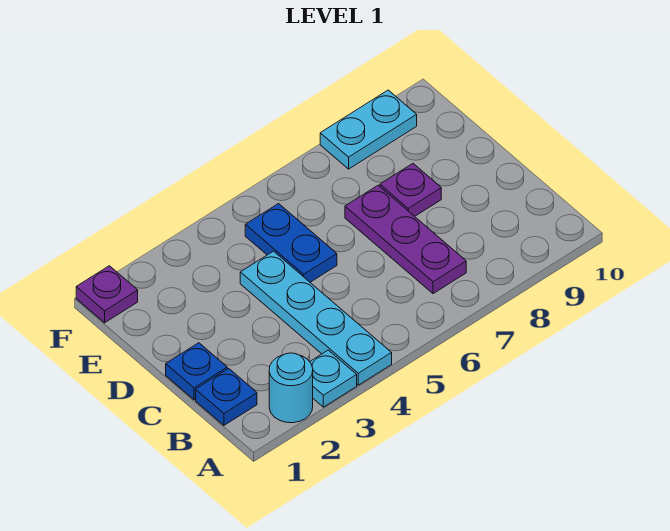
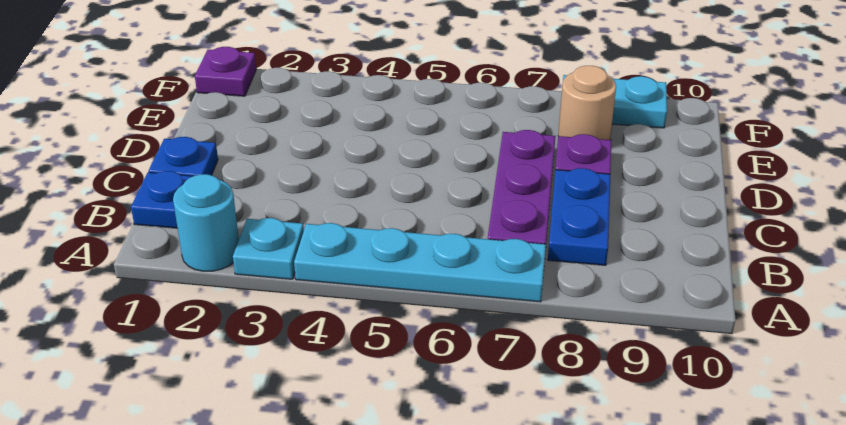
cyan plate A4:D4 level 1 -> cyan plate A4:A7 level 1
blue plate D5:E5 level 1 -> blue plate B8:C8 level 1
none -> tan round brick E8 level 1

